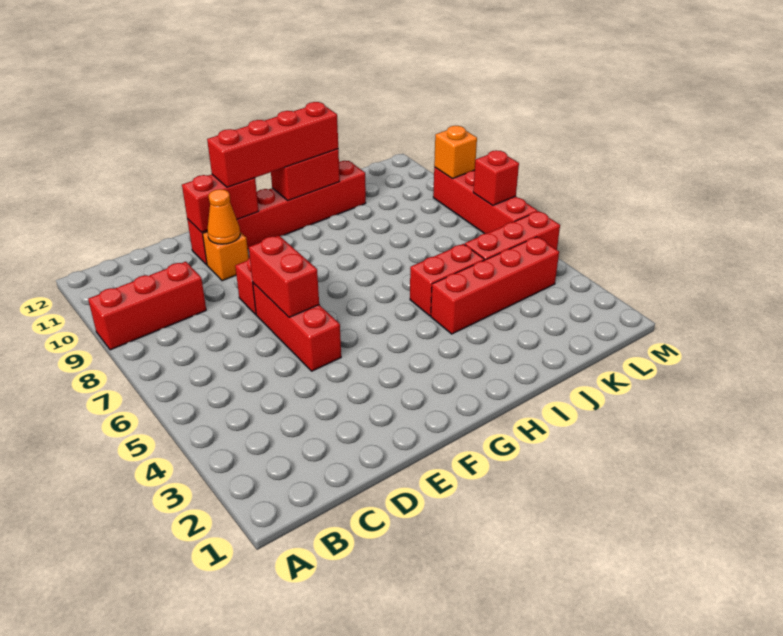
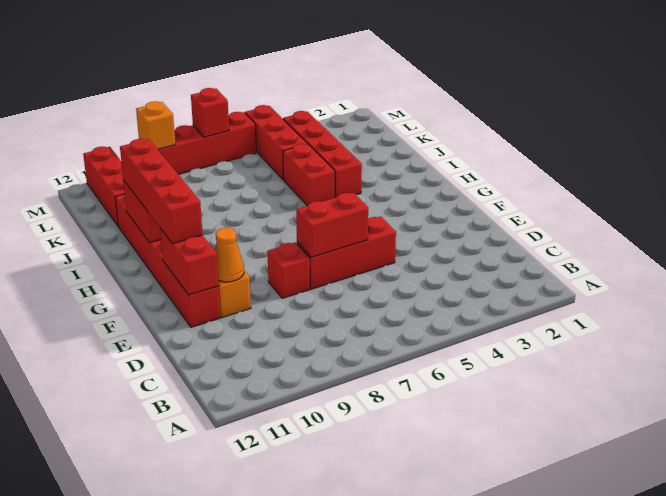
red brick A9:C9 level 1 -> red brick K11:M11 level 1

